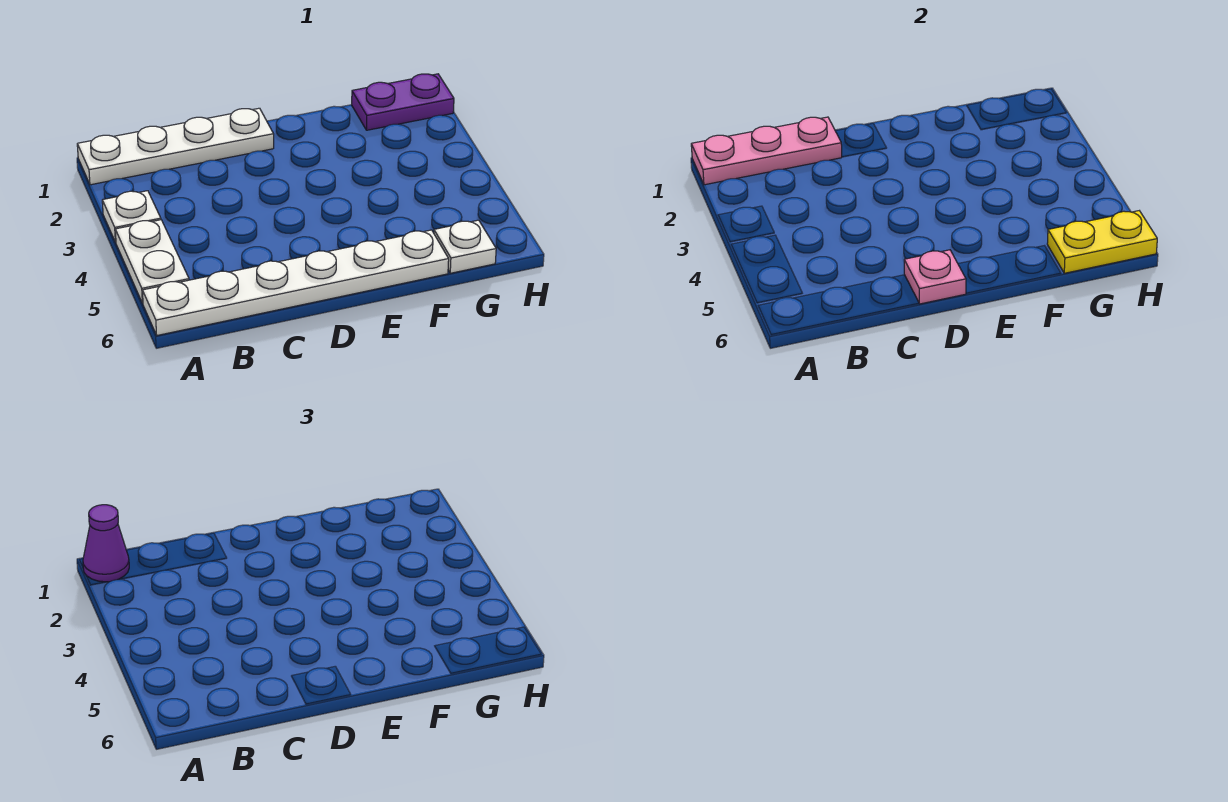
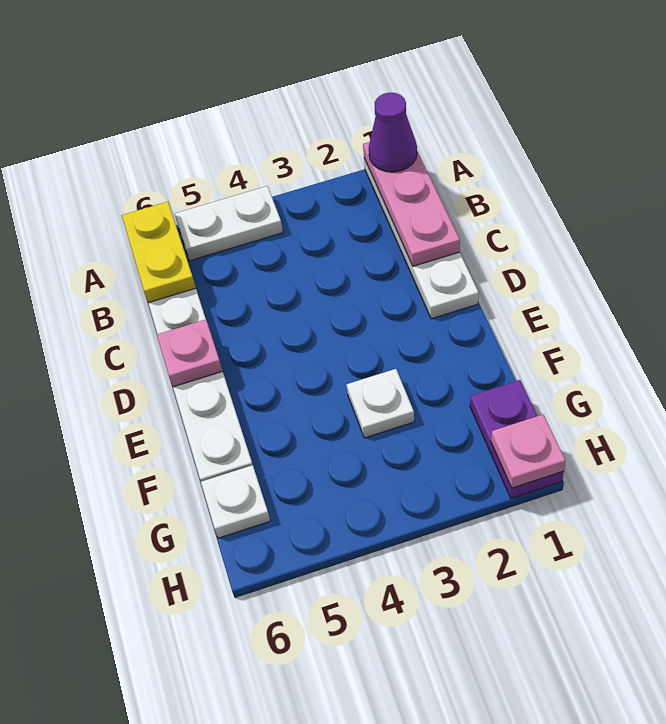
white plate A3 level 1 -> white plate F3 level 1
yellow plate G6:H6 level 2 -> yellow plate A6:B6 level 2
none -> pink plate H1 level 2

